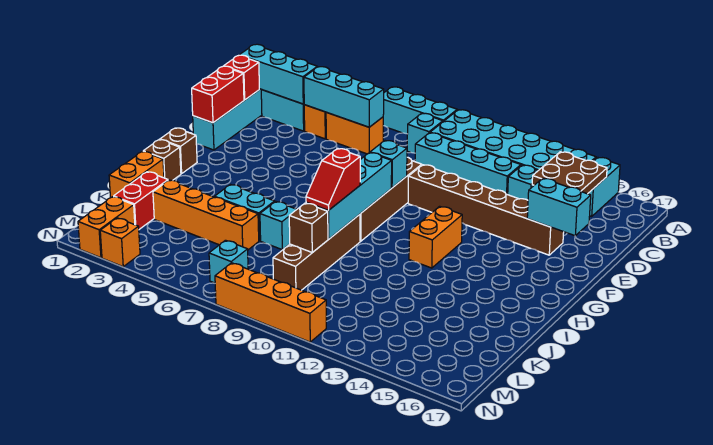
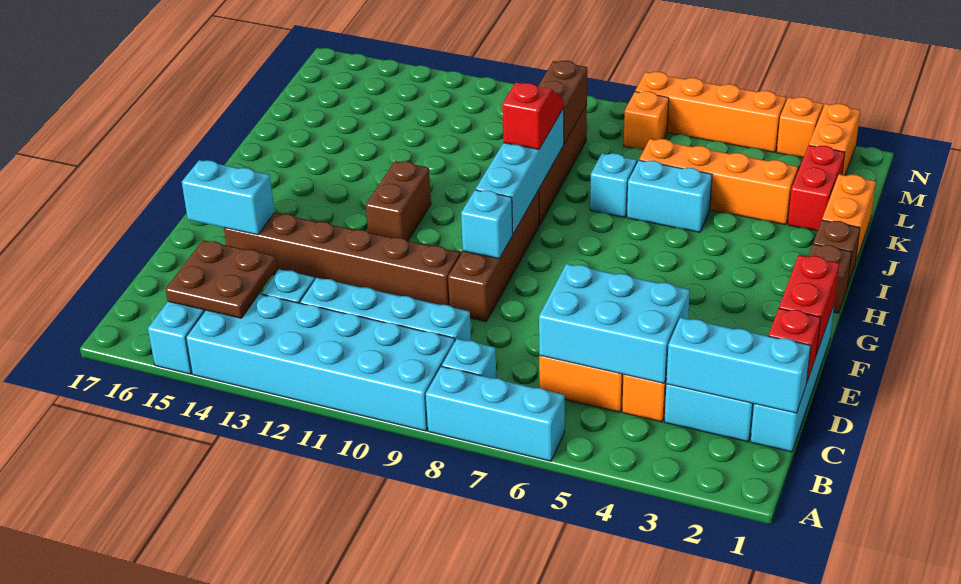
cyan brick C4:C6 level 2 -> cyan brick C4:D6 level 2
orange brick G12:H12 level 1 -> brown brick G12:H12 level 1
brown brick K9 level 2 -> brown brick K9:L9 level 2
cyan brick M7 level 1 -> orange brick M7 level 1
orange brick N8:N11 level 1 -> orange brick N4:N7 level 1

